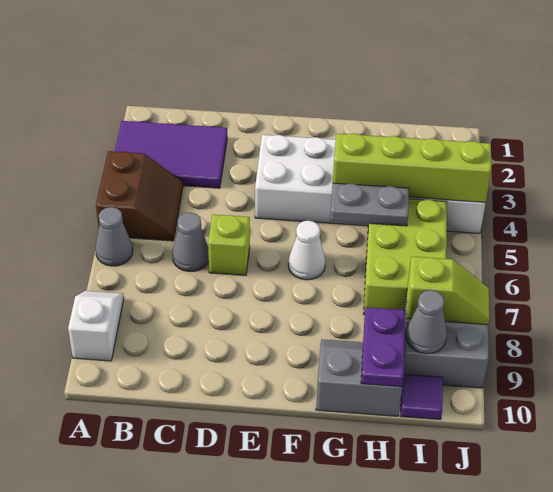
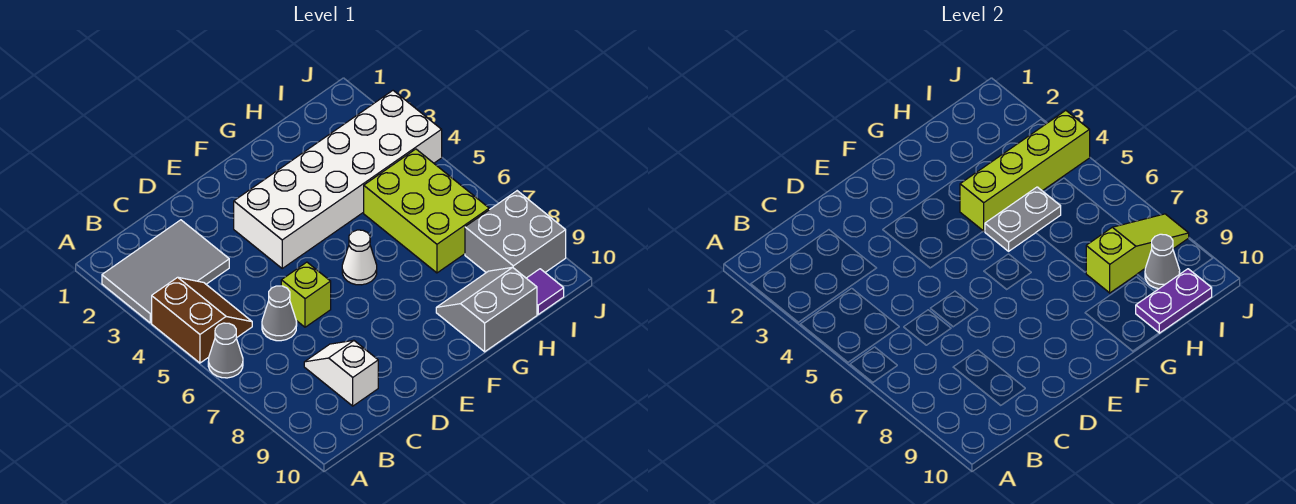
purple tile A2:C3 level 1 -> grey tile A2:C3 level 1
white slope A8:A9 level 1 top 9 -> white slope C8:C9 level 1 top 9
purple plate H9:H10 level 2 -> purple plate H10:I10 level 2
lime slope I8:J8 level 2 top I -> lime slope H8:J8 level 2 top H

